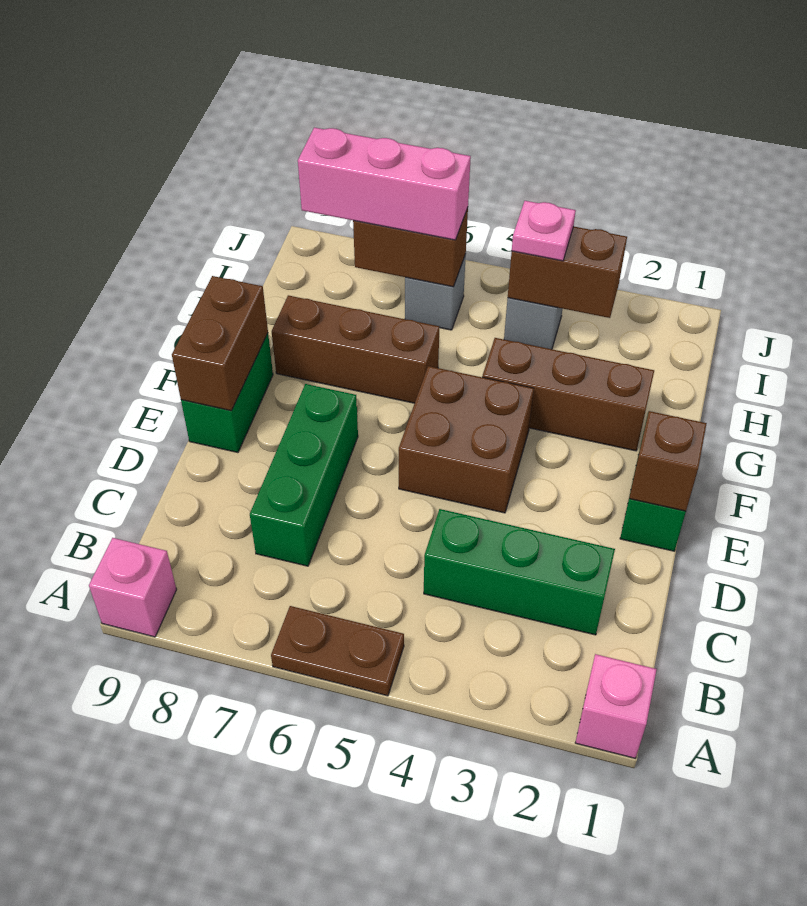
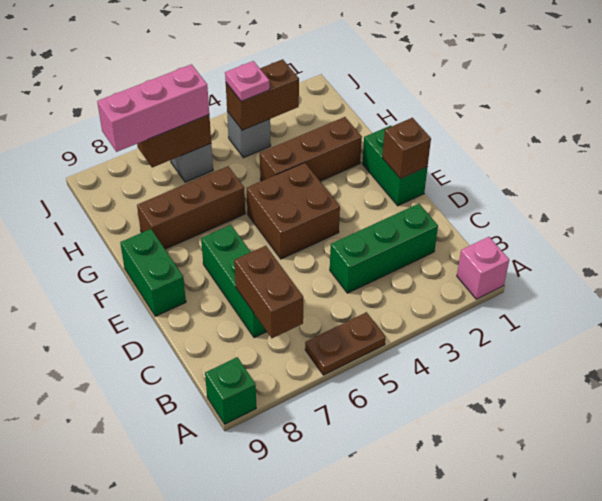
pink brick A9 level 1 -> green brick A9 level 1
brown brick E9:F9 level 2 -> brown brick B7:C7 level 2

